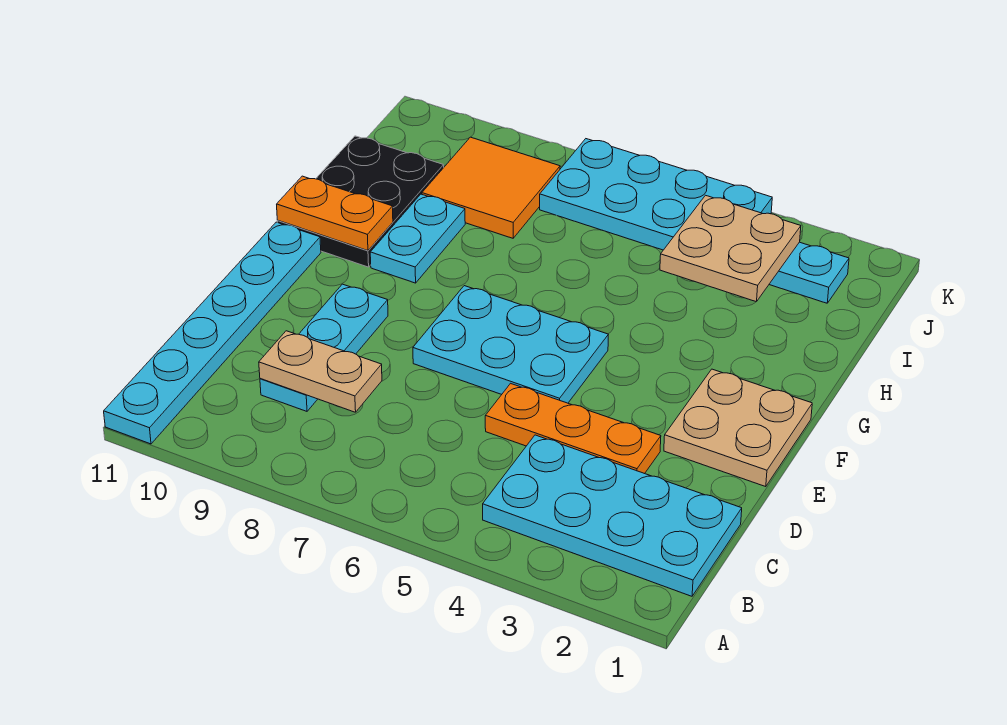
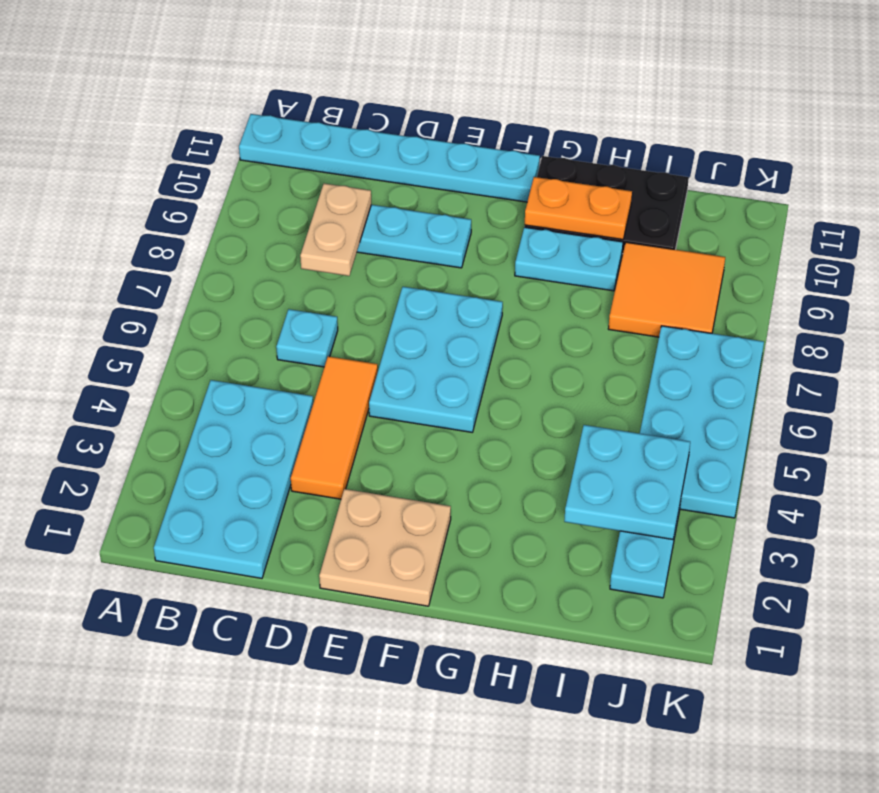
none -> cyan plate C6 level 1
orange plate D3:D5 level 1 -> orange tile D3:D5 level 1
orange plate G10:G11 level 2 -> orange plate G10:H10 level 2
tan plate I3:J4 level 2 -> cyan plate I3:J4 level 2

